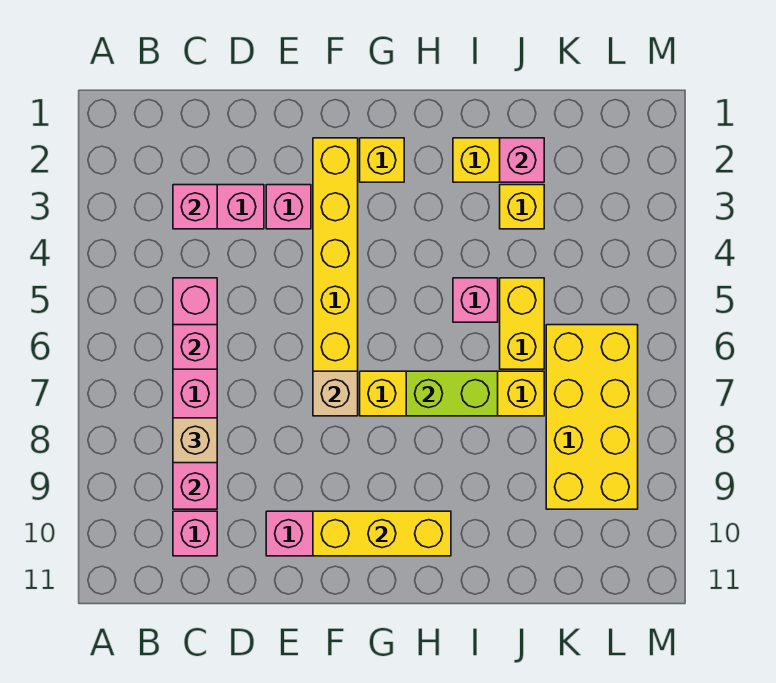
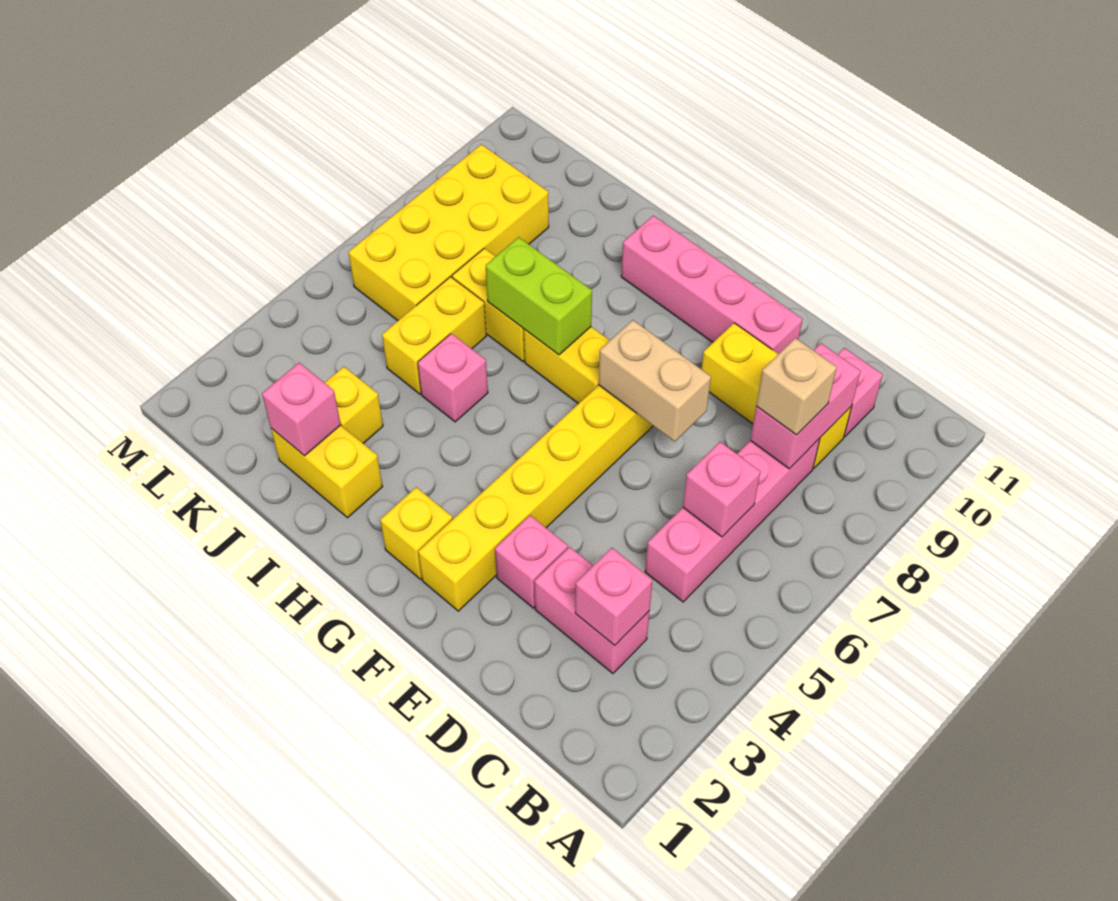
tan brick F7 level 2 -> tan brick E7:F7 level 2
yellow brick F10:H10 level 2 -> yellow brick C9:E9 level 1

